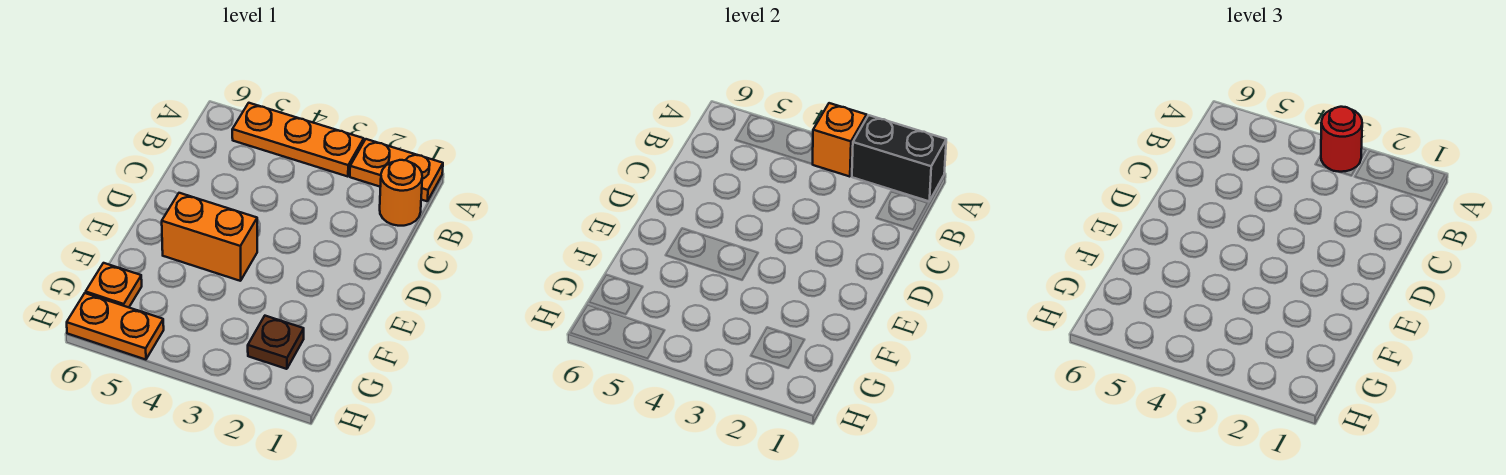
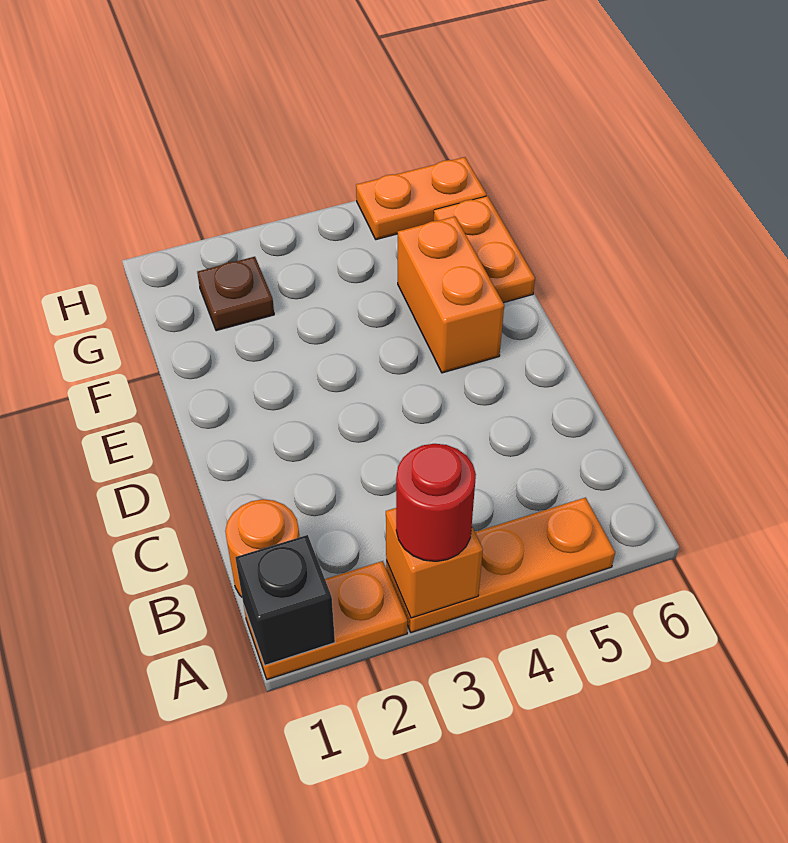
black brick A1:A2 level 2 -> black brick A1 level 2
orange brick E4:E5 level 1 -> orange brick E5:F5 level 1
orange plate G6 level 1 -> orange plate F6:G6 level 1

